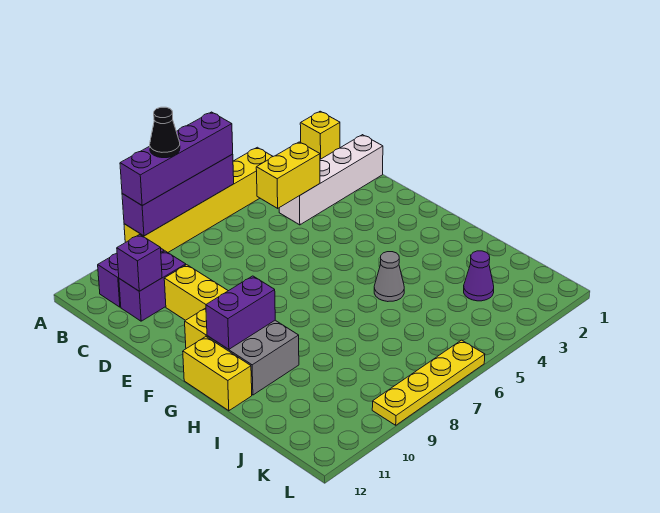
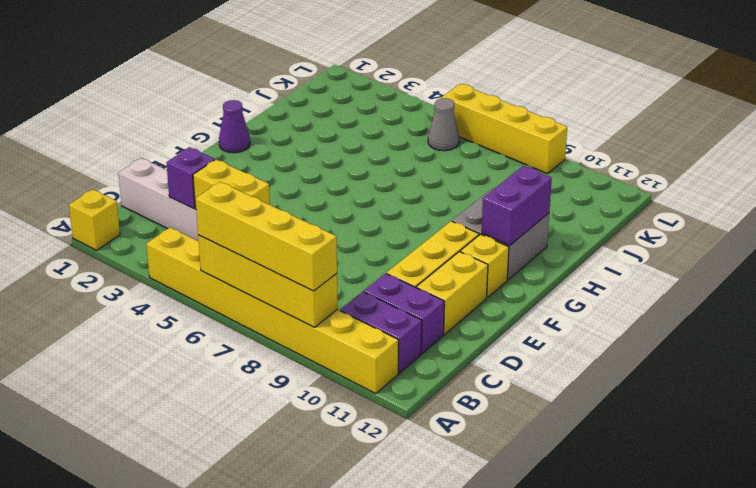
yellow brick A4:A9 level 1 -> yellow brick A4:A11 level 1
purple brick A6:A9 level 2 -> yellow brick A6:A9 level 2
purple brick A6:A9 level 3 -> yellow brick A6:A9 level 3
black cone A8 level 4 -> none
purple brick C11 level 2 -> purple brick C3 level 2
purple brick G10:G11 level 2 -> purple brick G11:H11 level 2
yellow brick G12:H12 level 1 -> yellow brick D11:E11 level 1
grey cone H5 level 1 -> grey cone K6 level 1
purple cone J3 level 1 -> purple cone G1 level 1
yellow plate L6:L9 level 1 -> yellow brick L6:L9 level 1

